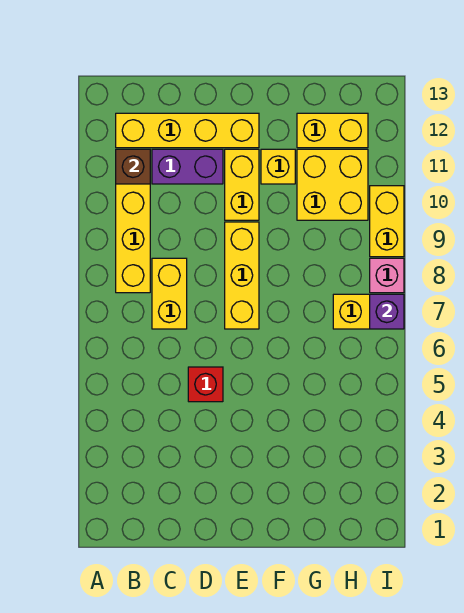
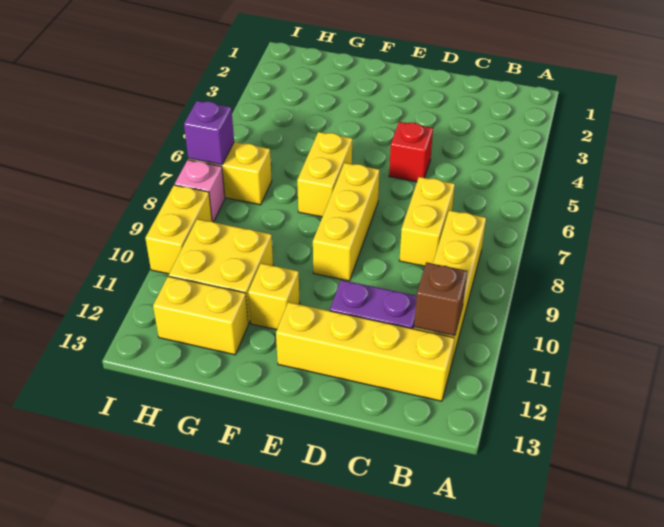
yellow brick E10:E11 level 1 -> yellow brick F6:F7 level 1

